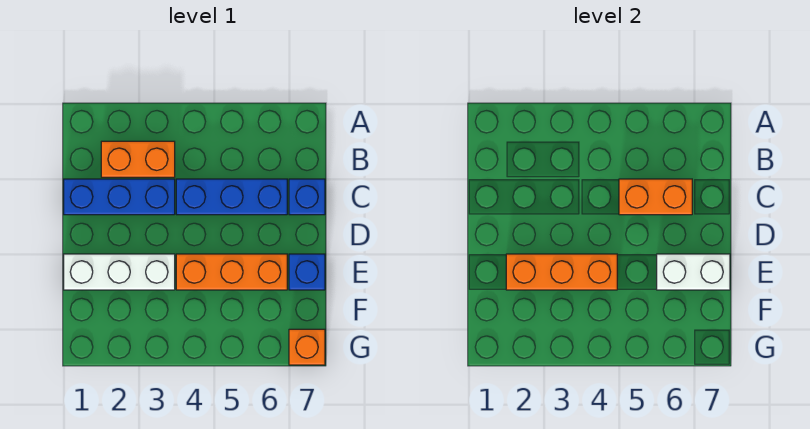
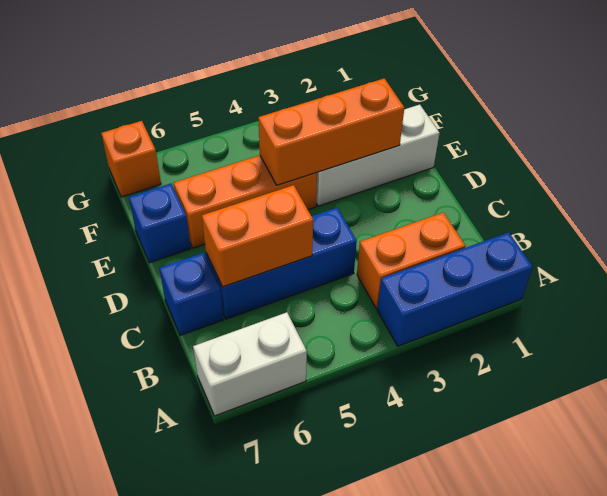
blue brick C1:C3 level 1 -> blue brick A1:A3 level 1
white brick E6:E7 level 2 -> white brick A6:A7 level 1

